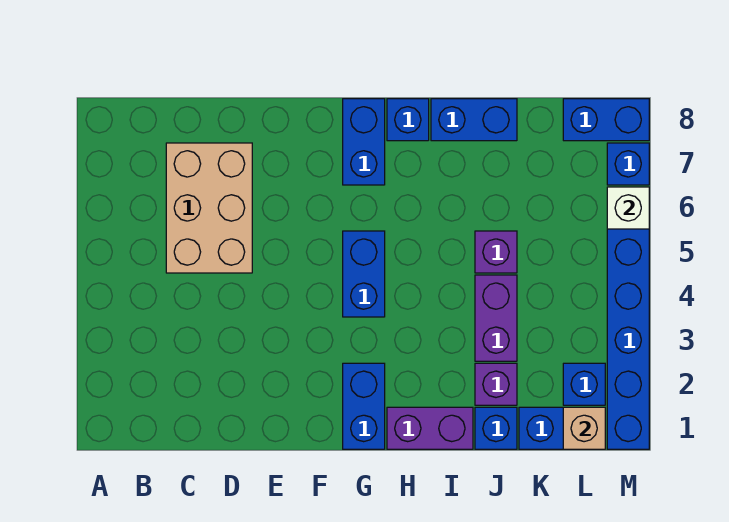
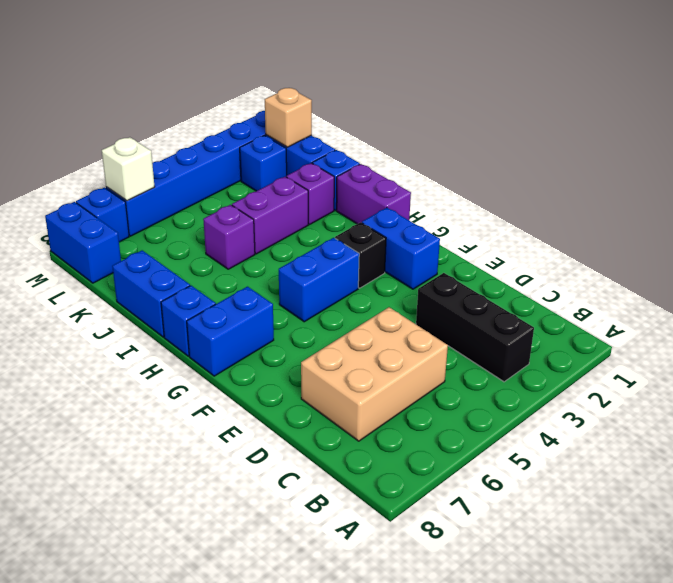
none -> black brick B3:D3 level 1
blue brick G1:G2 level 1 -> blue brick F2:G2 level 1
none -> black brick G3 level 1

